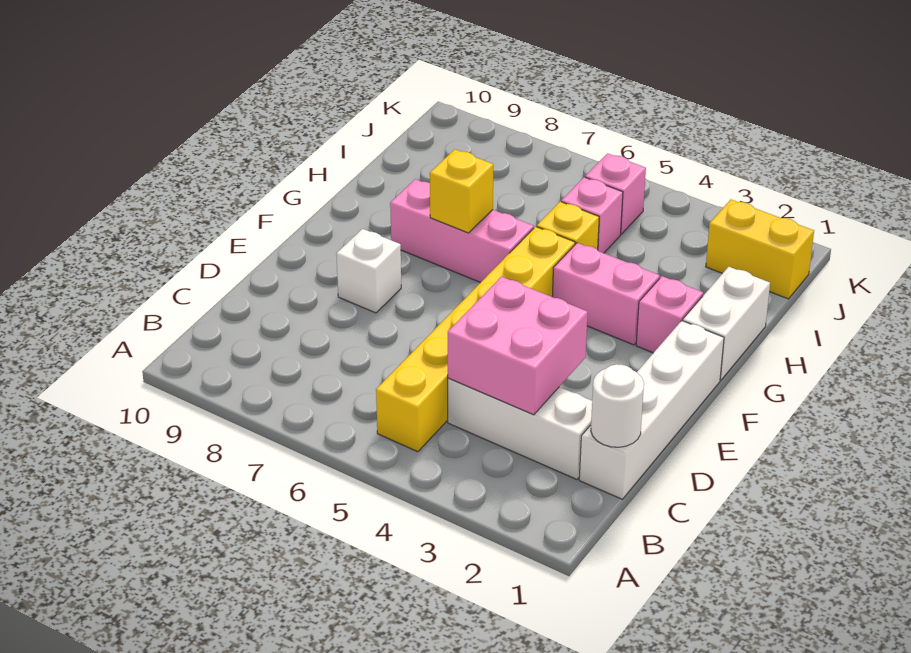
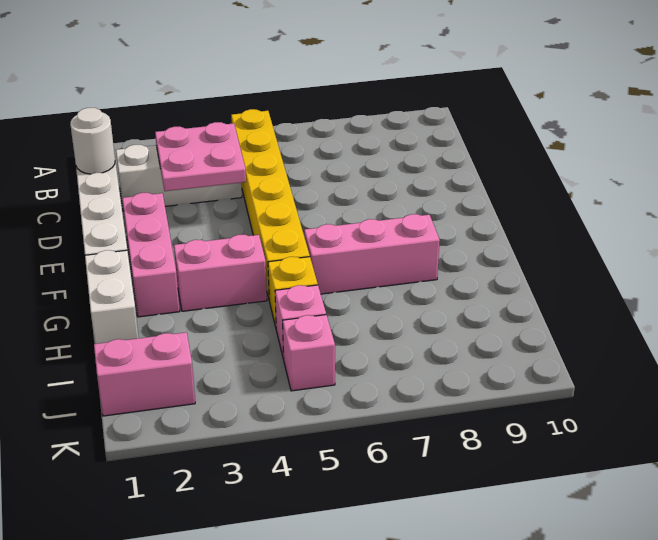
pink brick C3:D4 level 2 -> pink plate C3:D4 level 2
white brick E8 level 1 -> none
pink brick G2 level 1 -> pink brick E2:G2 level 1
yellow brick G7 level 2 -> none
yellow brick J1:J2 level 1 -> pink brick J1:J2 level 1

